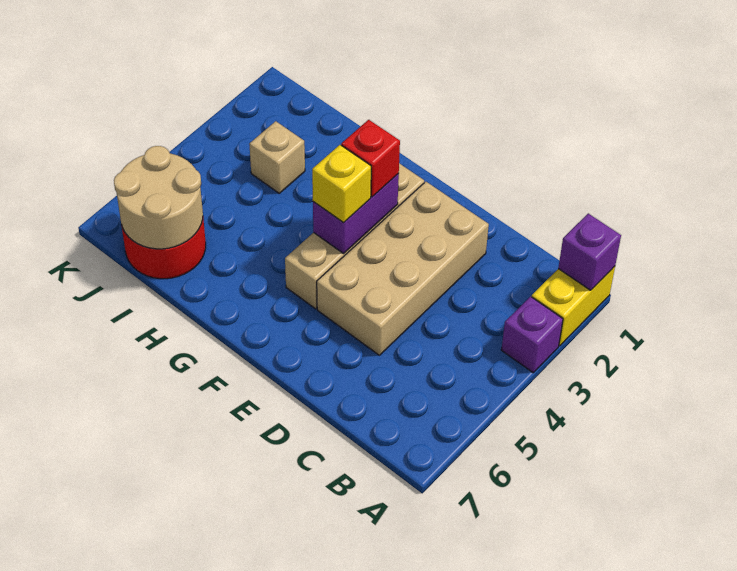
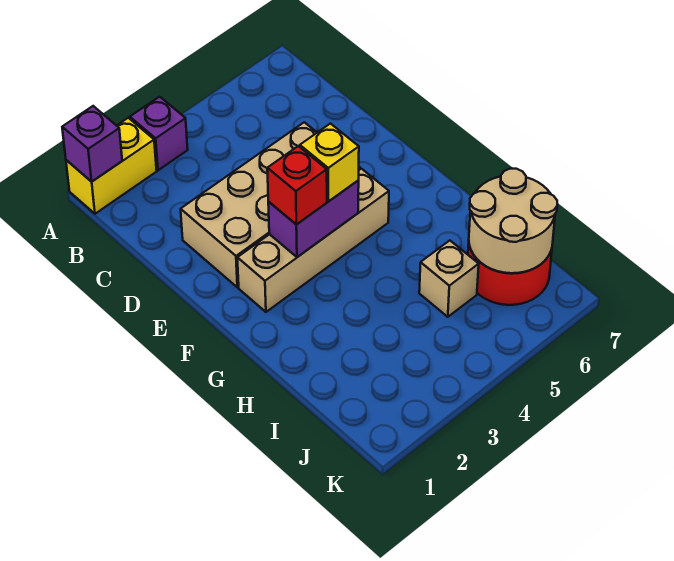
tan brick I3 level 1 -> tan brick I5 level 1

